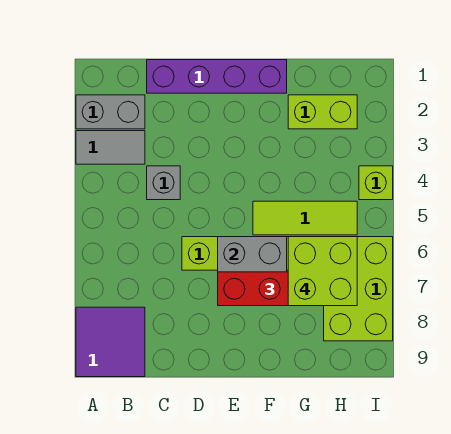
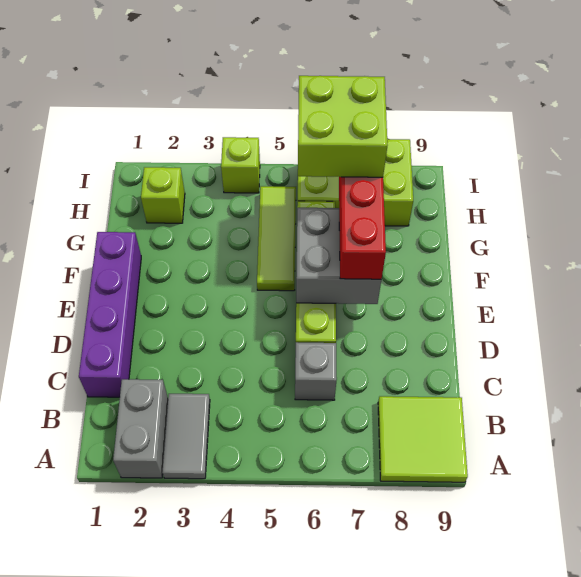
purple tile A8:B9 level 1 -> lime tile A8:B9 level 1
grey brick C4 level 1 -> grey brick C6 level 1
lime brick G2:H2 level 1 -> lime brick H2 level 1

